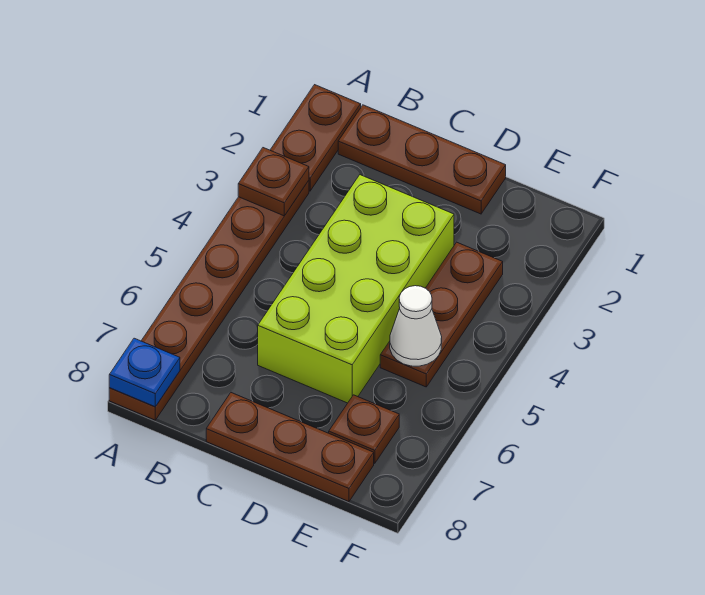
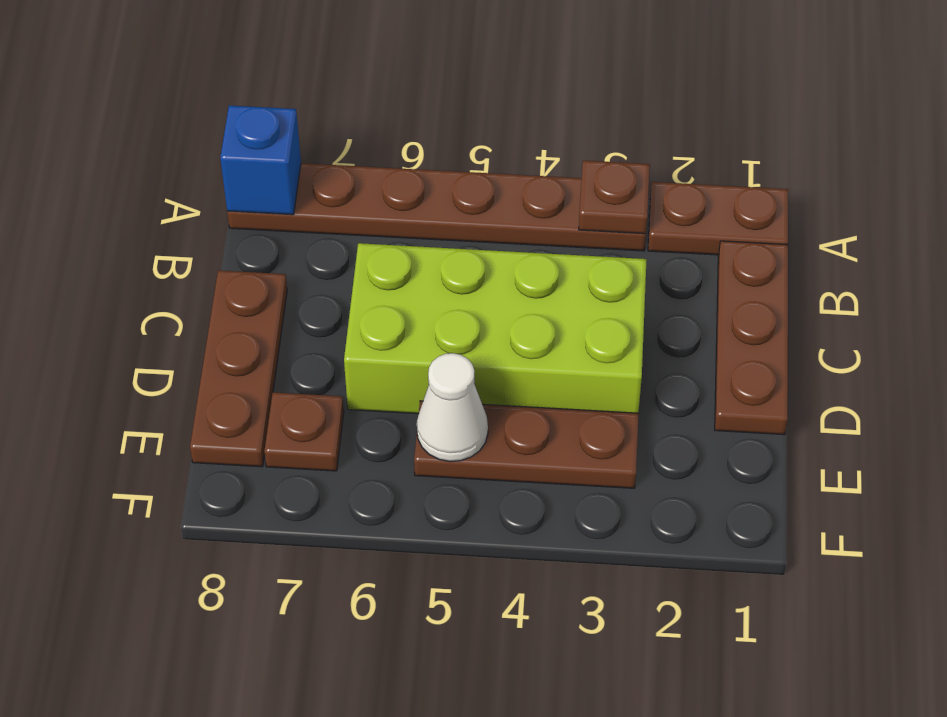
blue plate A8 level 2 -> blue brick A8 level 2

